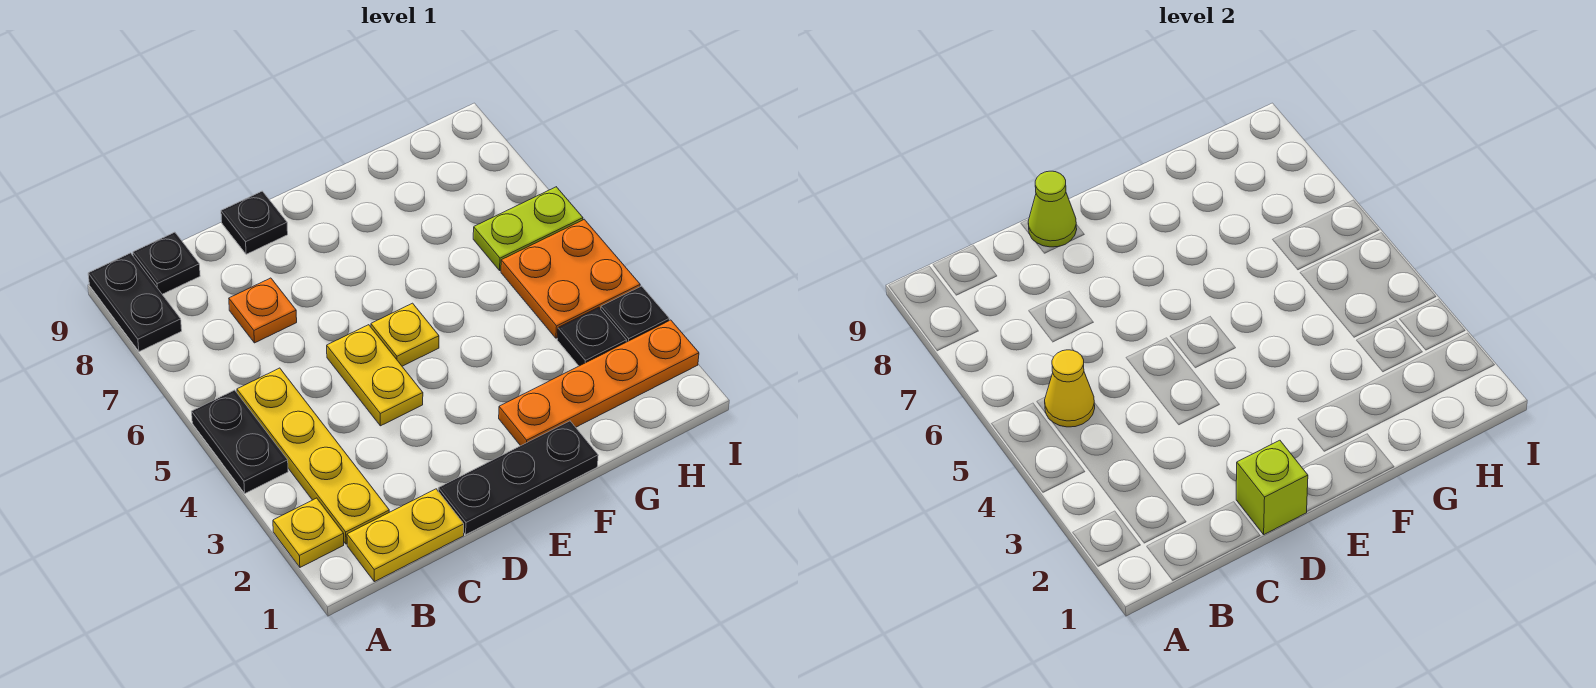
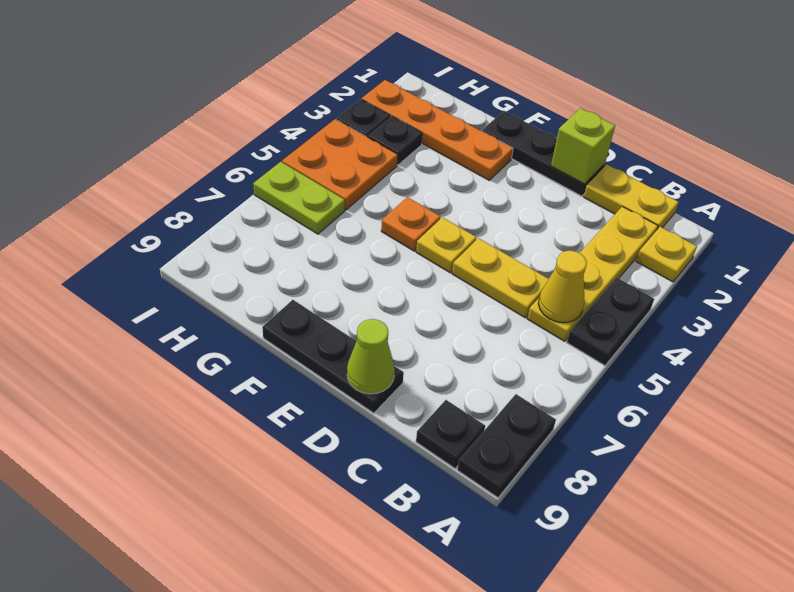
orange plate C7 level 1 -> orange plate F5 level 1
yellow plate D4:D5 level 1 -> yellow plate C5:D5 level 1
black plate D9 level 1 -> black plate D9:F9 level 1

